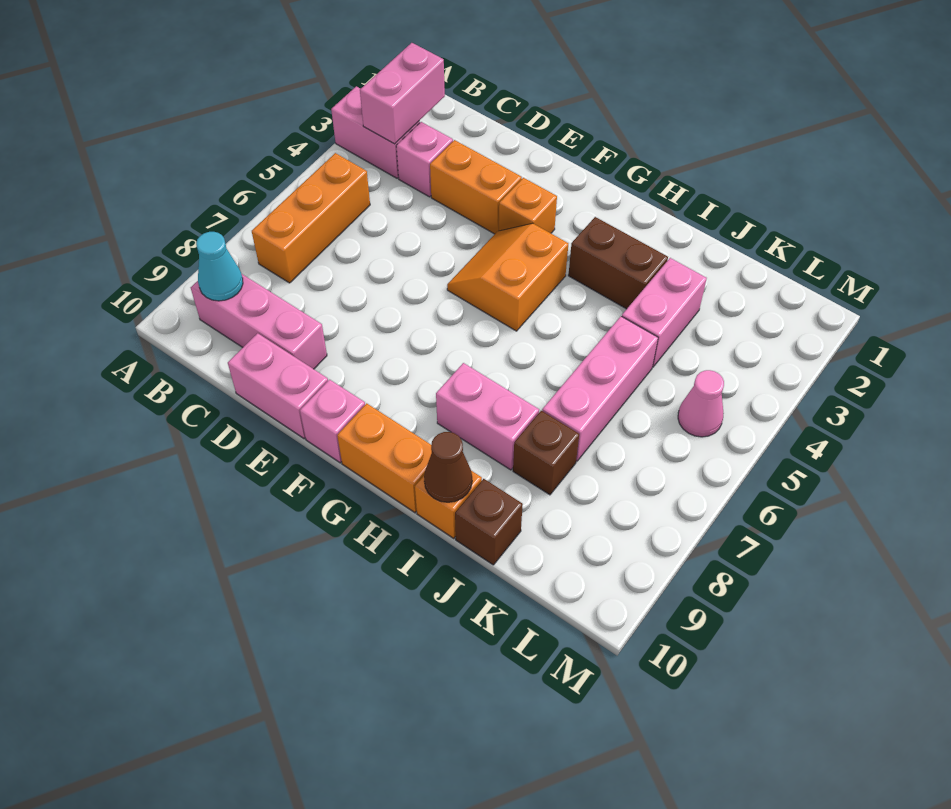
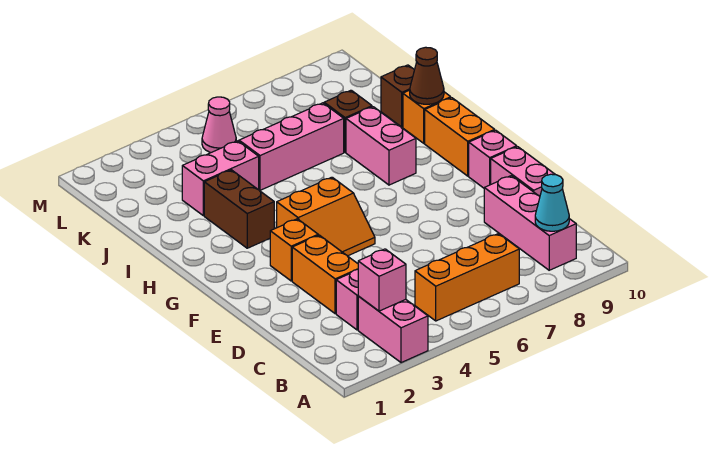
pink brick B2:B3 level 2 -> pink brick B3 level 2

